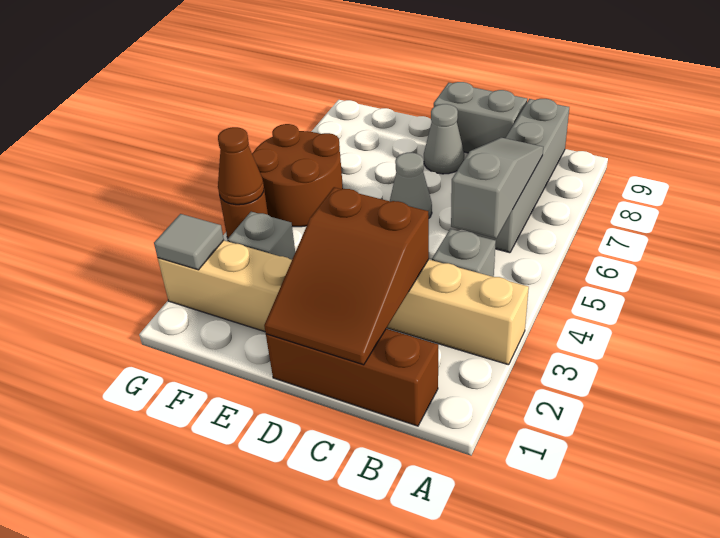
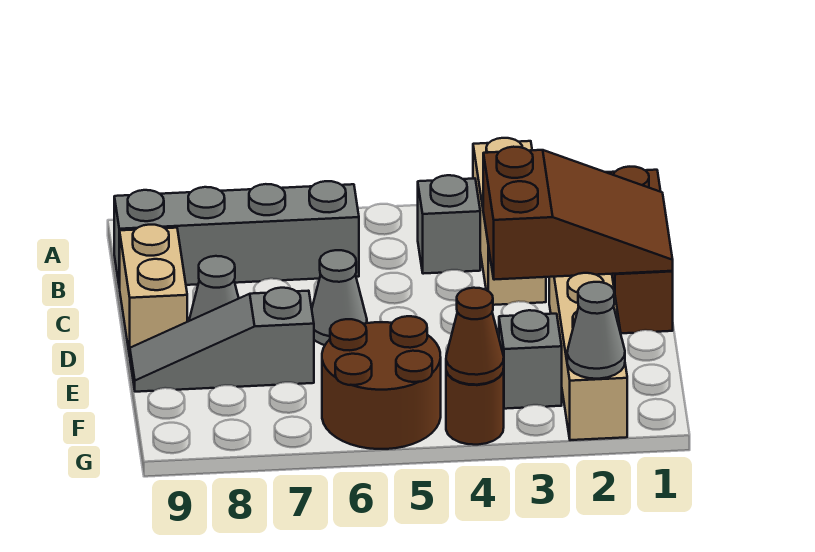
grey slope B5:B7 level 2 top 5 -> grey slope E7:E9 level 1 top 7
grey brick C9:D9 level 1 -> tan brick C9:D9 level 1
grey tile G2 level 2 -> grey cone G2 level 2

